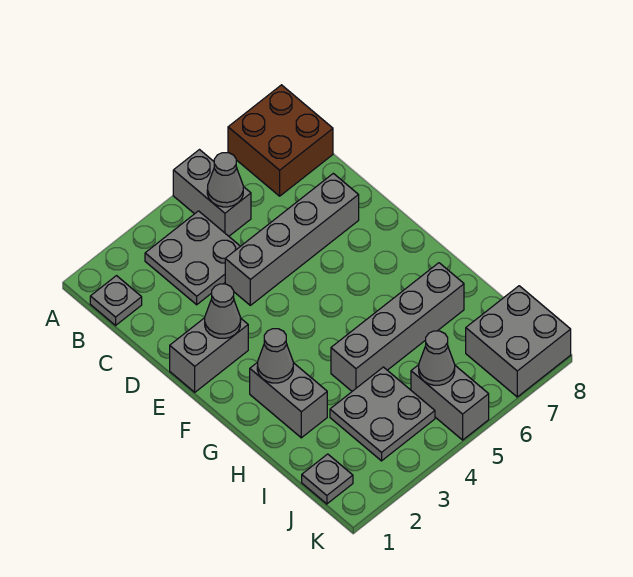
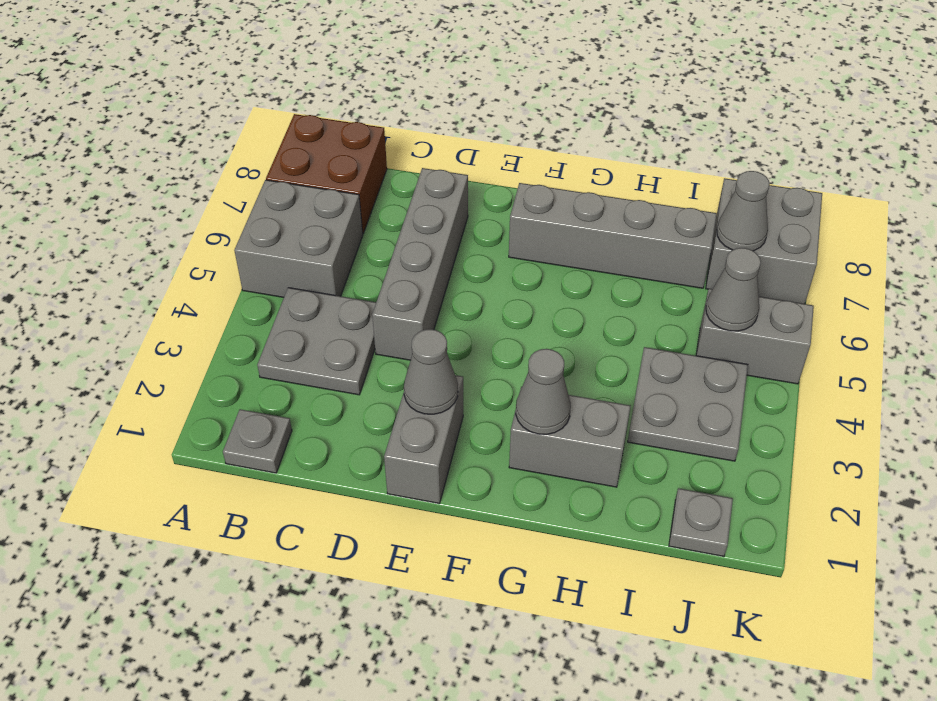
grey brick A5:B5 level 1 -> grey brick A5:B6 level 1
grey cone B5 level 2 -> grey cone J7 level 2
grey brick H4:H7 level 1 -> grey brick F7:I7 level 1

